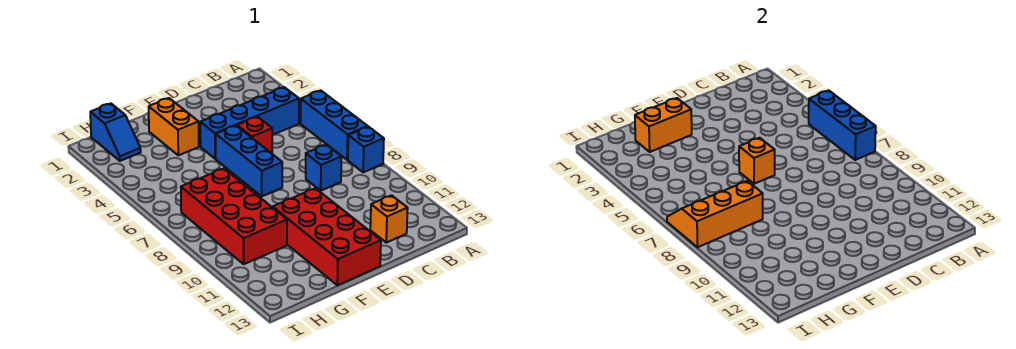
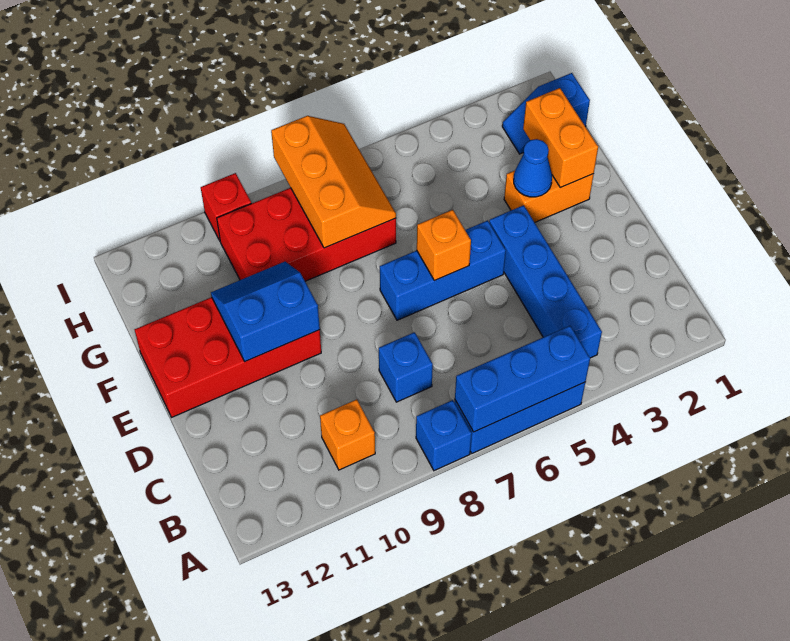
orange brick C12 level 1 -> orange brick B10 level 1
red brick D5 level 1 -> red brick I10 level 1
none -> blue slope E10:F11 level 2 top E
none -> blue cone F3 level 2

